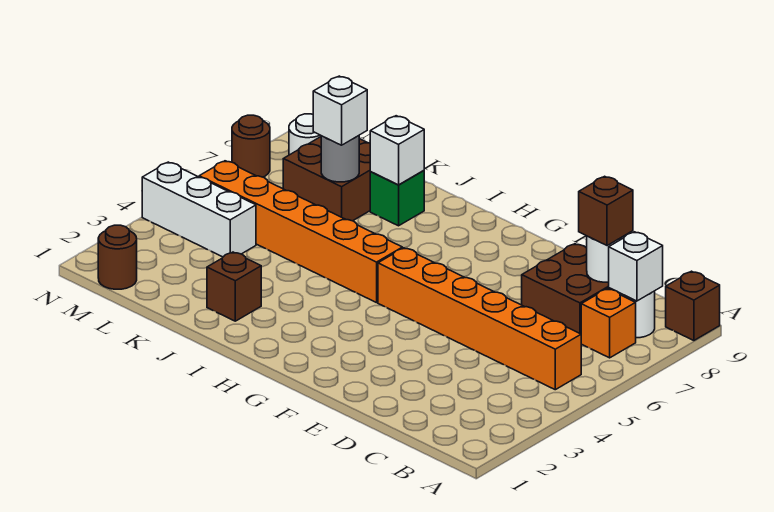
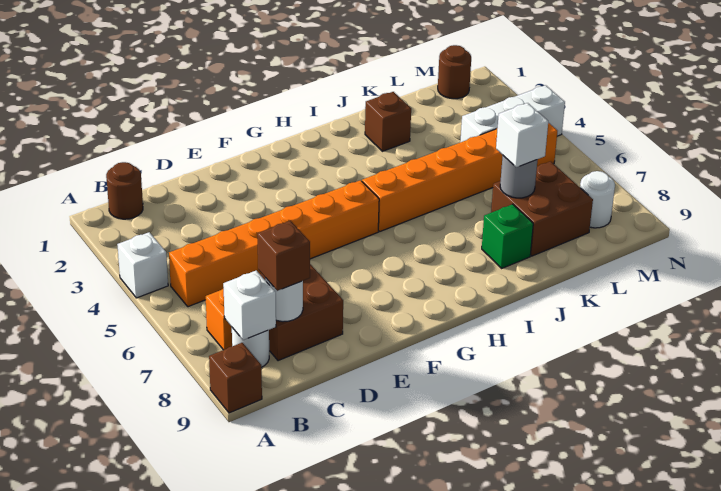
white brick J8 level 2 -> white brick A4 level 1
brown round brick N7 level 1 -> brown round brick B1 level 1

